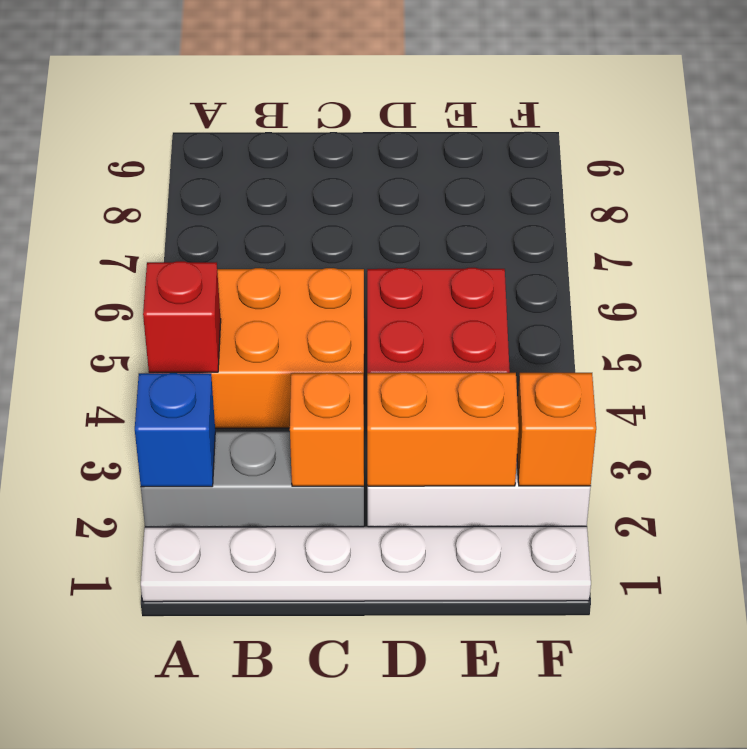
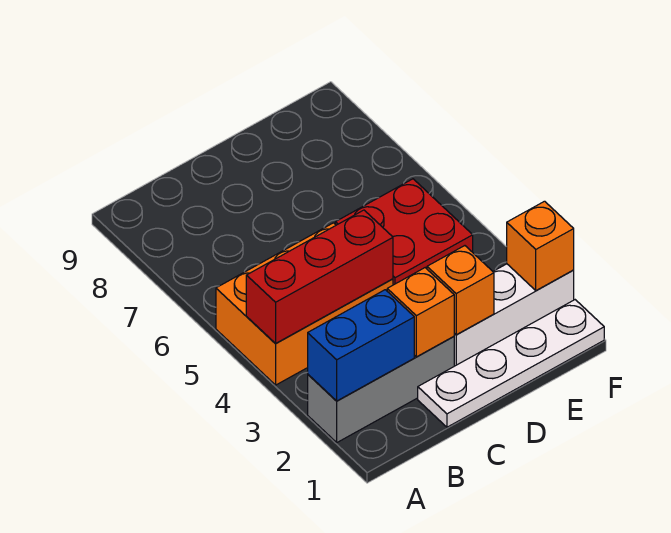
white plate A1:F1 level 1 -> white plate C1:F1 level 1
blue brick A2 level 2 -> blue brick A2:B2 level 2
red brick A4 level 2 -> red brick A4:C4 level 2
orange brick D2:E2 level 2 -> orange brick D2 level 2

